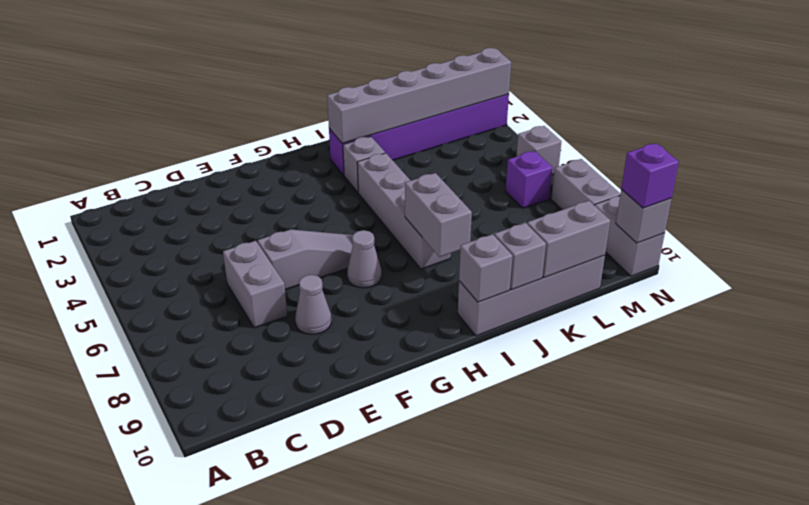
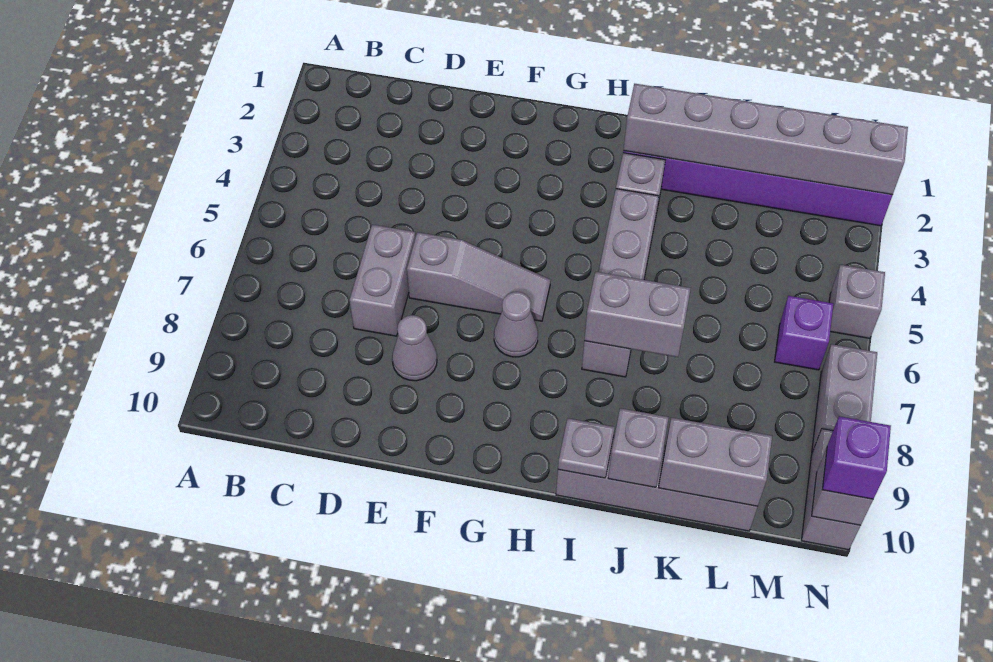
grey brick I7:I8 level 2 -> grey brick I7:J7 level 2
grey brick I10 level 2 -> grey plate I10 level 2

